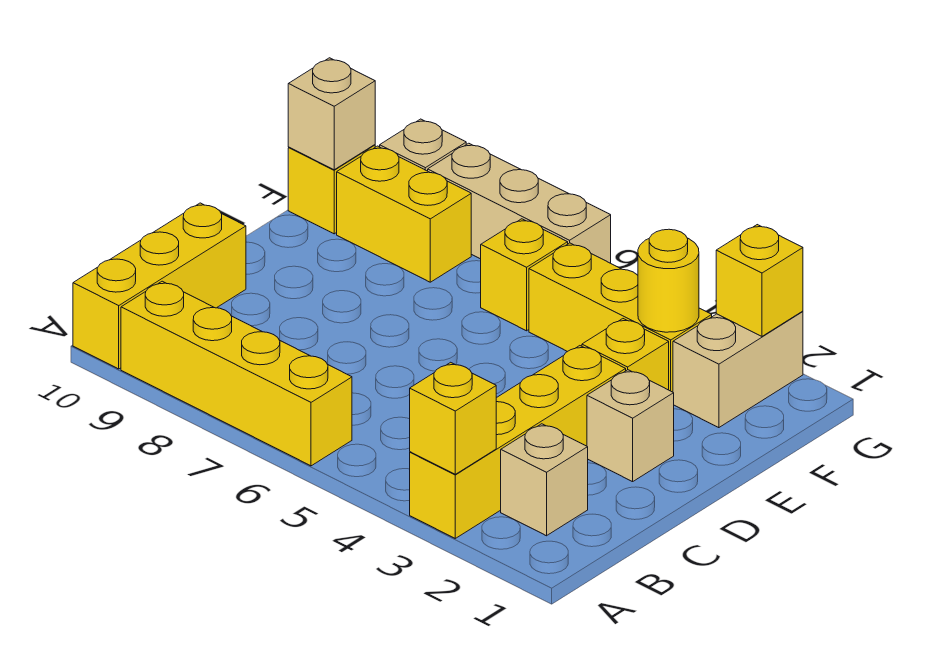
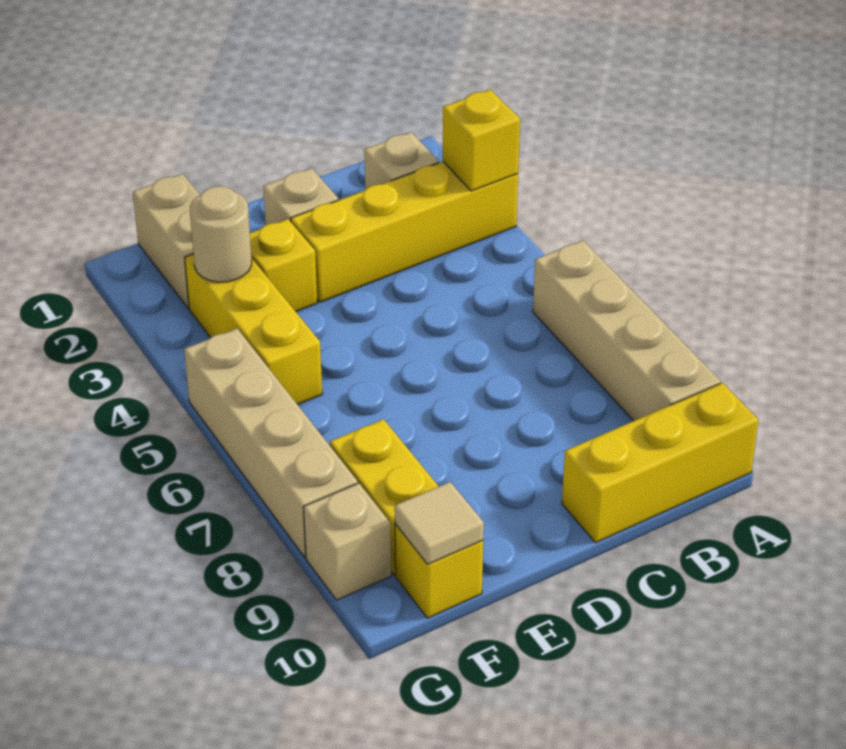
yellow brick A6:A9 level 1 -> tan brick A6:A9 level 1
tan brick F2:G2 level 1 -> tan brick F1:F2 level 1
yellow round brick F3 level 2 -> tan round brick F3 level 2
yellow brick F6 level 1 -> none
tan brick F10 level 2 -> tan tile F10 level 2
yellow brick G2 level 2 -> none
tan brick G6:G8 level 1 -> tan brick G5:G8 level 1

